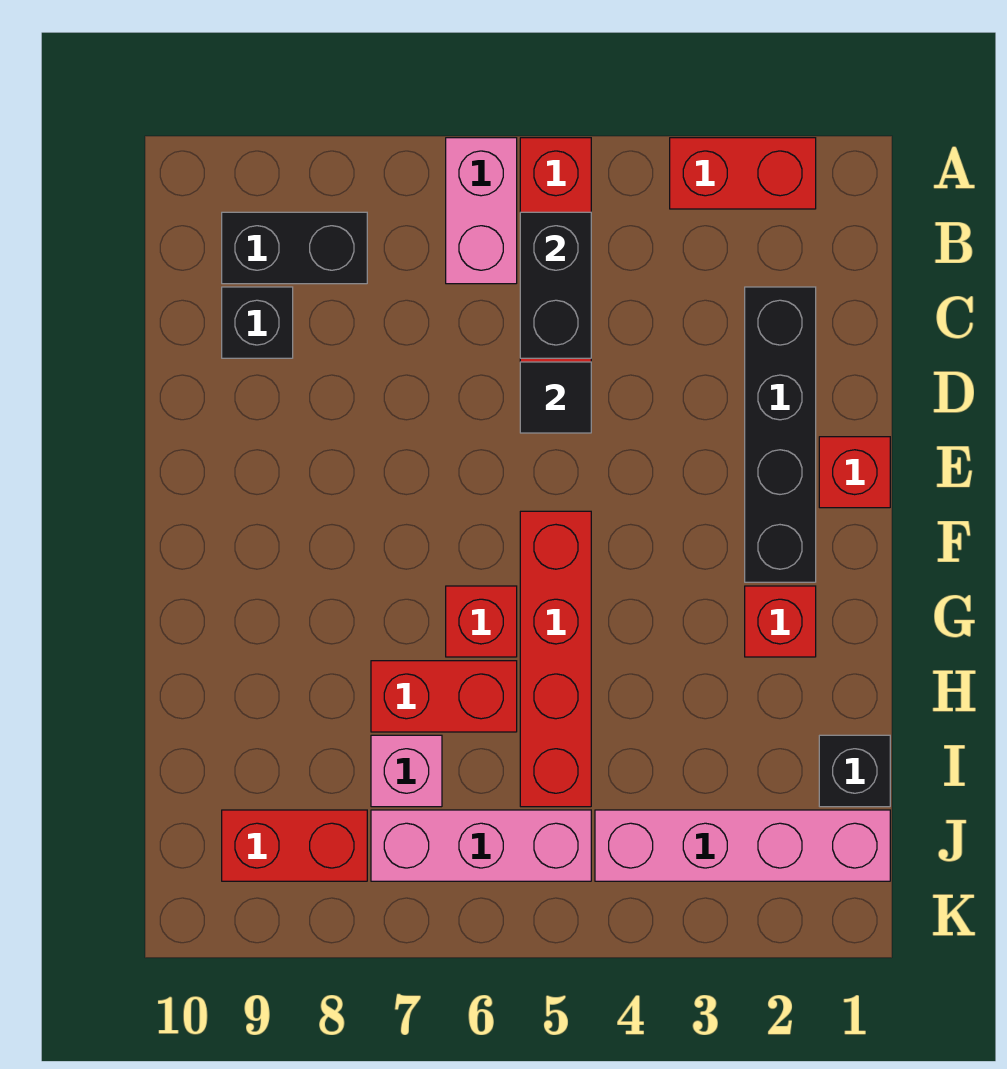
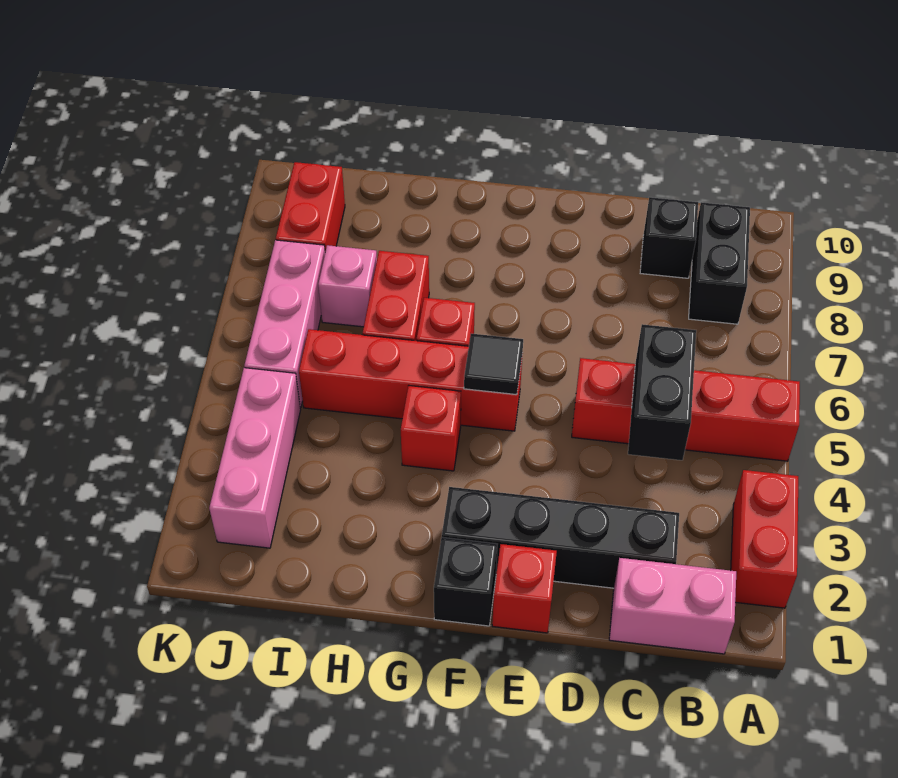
pink brick A6:B6 level 1 -> pink brick B1:C1 level 1
black brick B5:C5 level 2 -> black brick C4:C5 level 2
black tile D5 level 2 -> black tile F5 level 2
red brick G2 level 1 -> red brick G4 level 1
black brick I1 level 1 -> black brick F1 level 1
pink brick J1:J4 level 1 -> pink brick J2:J4 level 1

